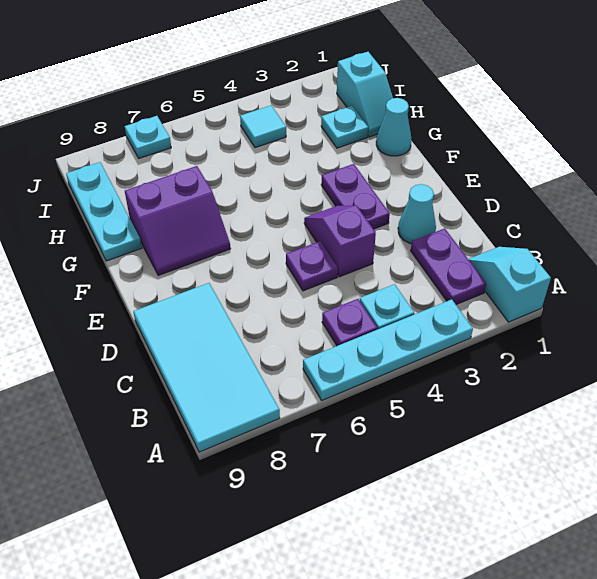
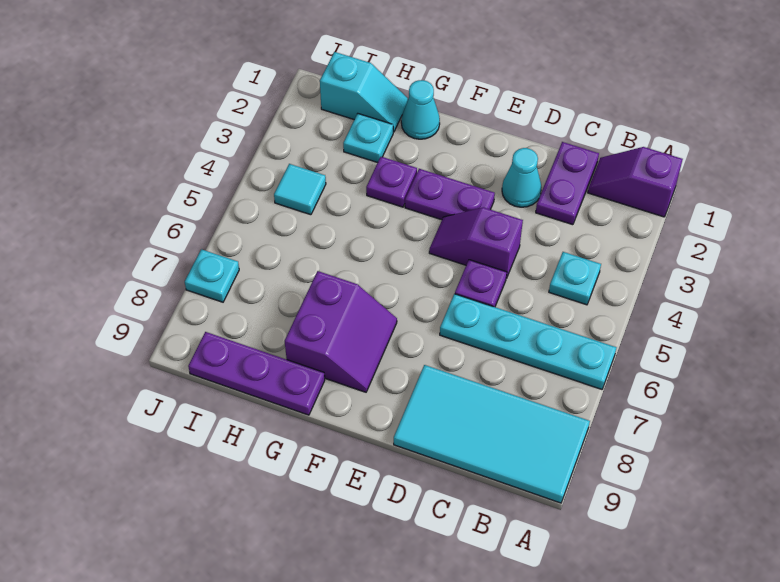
cyan slope A1:B1 level 1 top A -> purple slope A1:B1 level 1 top A
cyan plate A3:A6 level 1 -> cyan plate A6:D6 level 1
purple plate B2:C2 level 1 -> purple plate C1:C2 level 1
purple plate B5 level 1 -> purple plate G3 level 1
cyan plate G9:I9 level 1 -> purple plate G9:I9 level 1

